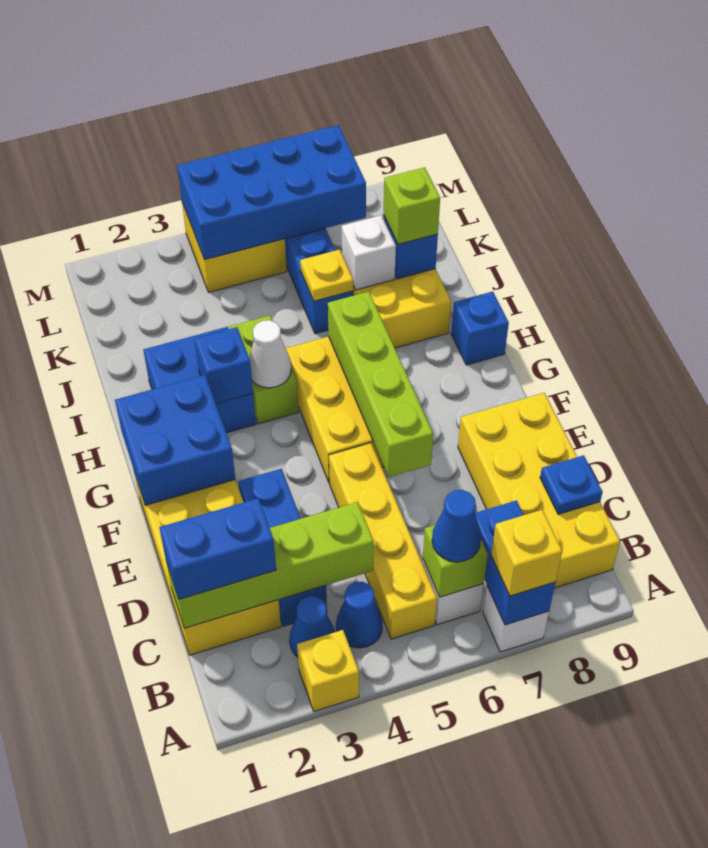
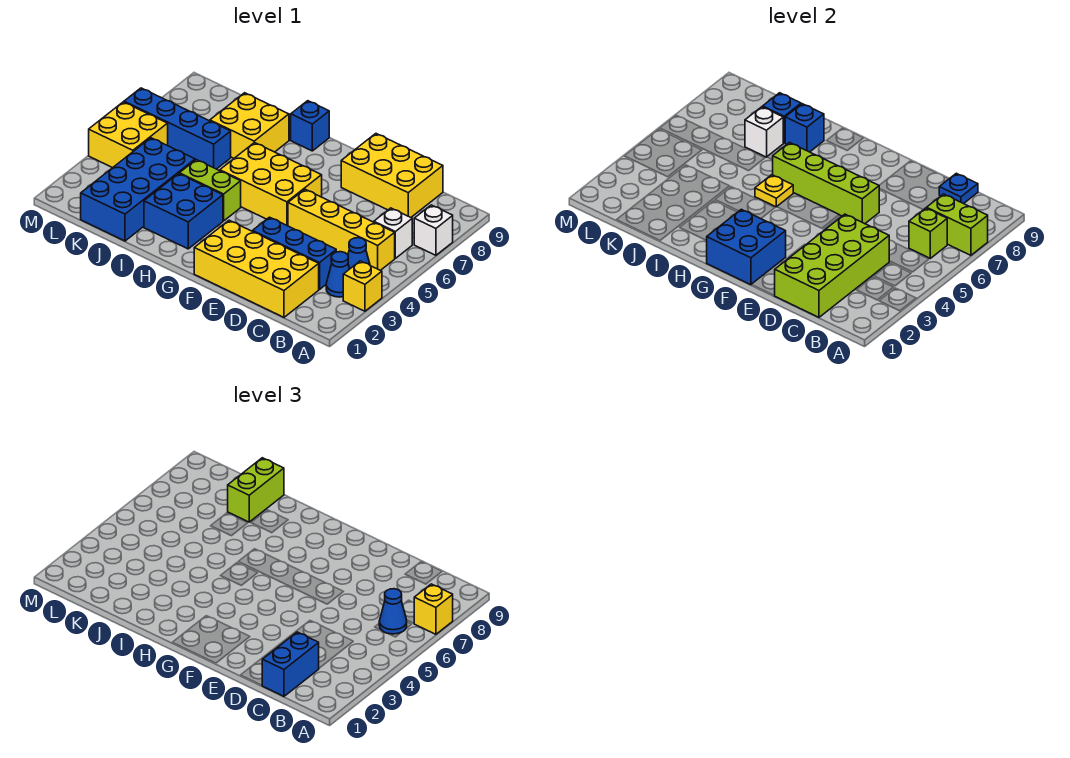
blue brick A7:B7 level 2 -> lime brick A7:B7 level 2
yellow brick B8:E9 level 1 -> yellow brick C8:E9 level 1
lime brick C1:C4 level 2 -> lime brick C1:D4 level 2
blue brick H3 level 2 -> blue brick I8 level 2
white cone H4 level 2 -> none
yellow plate J6 level 2 -> yellow plate H5 level 2
lime brick J8 level 3 -> lime brick J8:J9 level 3
blue brick L4:M7 level 2 -> blue brick J1:K4 level 1

